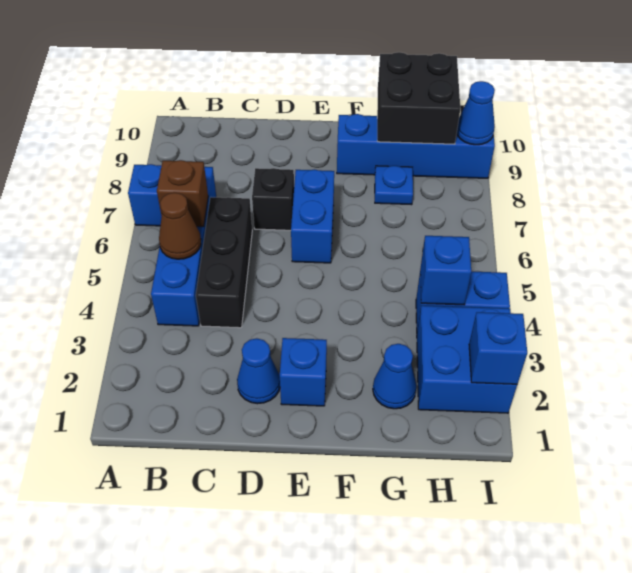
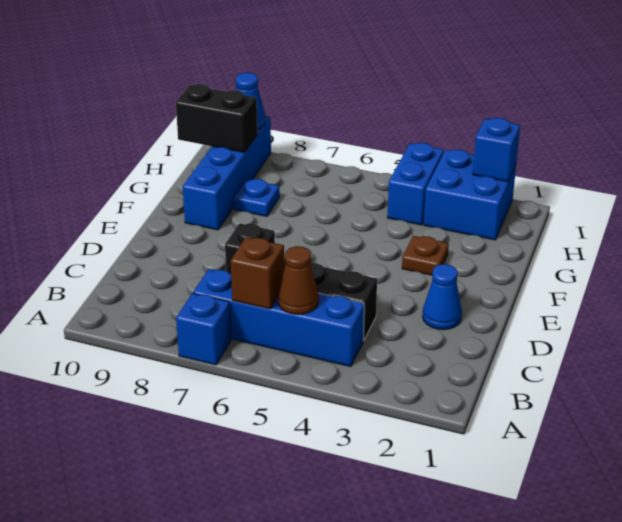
blue brick E2 level 1 -> none
blue brick E6:E7 level 1 -> none
none -> brown plate F3 level 1
blue cone G2 level 1 -> none
black brick G9:H10 level 2 -> black brick H9:H10 level 2
blue brick H4 level 2 -> none

